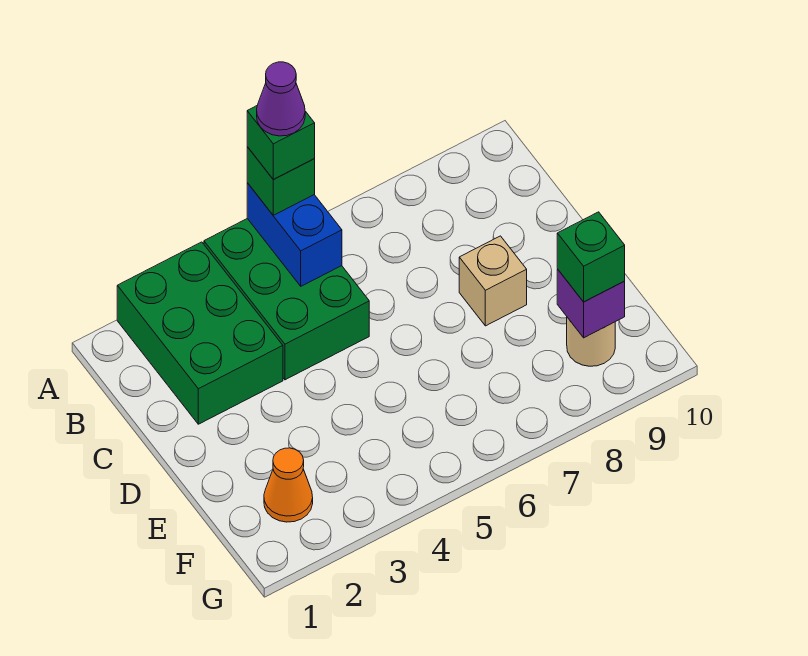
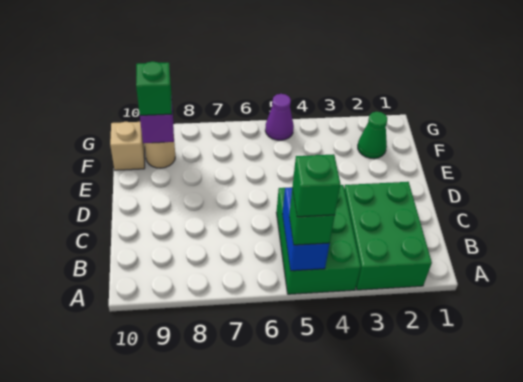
purple cone A5 level 5 -> purple cone G5 level 1
tan brick D8 level 1 -> tan brick F10 level 1
orange cone F2 level 1 -> green cone F2 level 1

